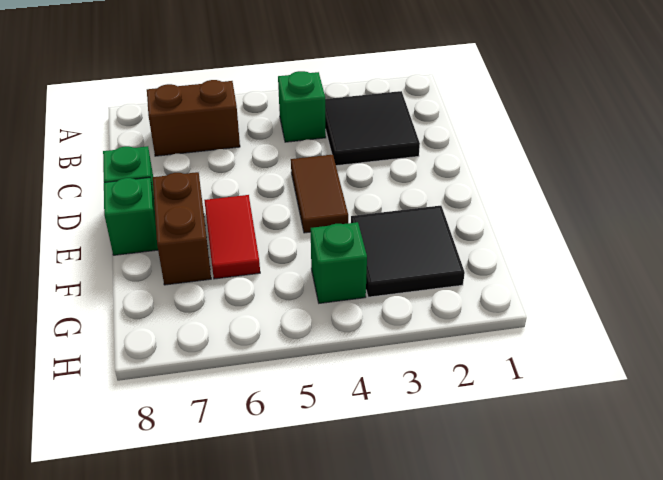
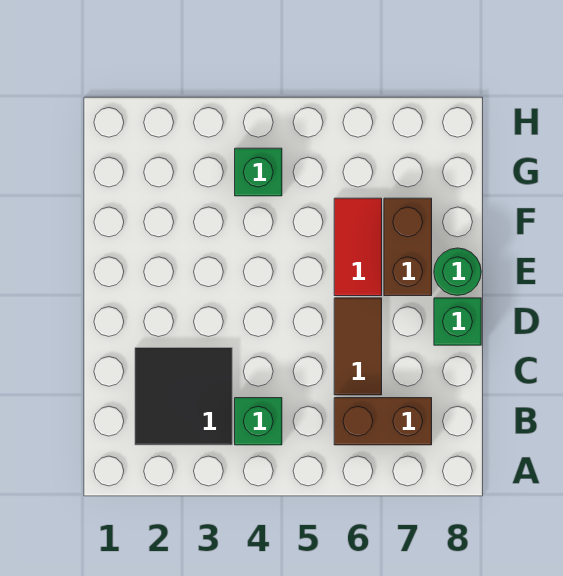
brown tile D4:E4 level 1 -> brown tile C6:D6 level 1
green brick E8 level 1 -> green round brick E8 level 1
black tile F2:G3 level 1 -> none

